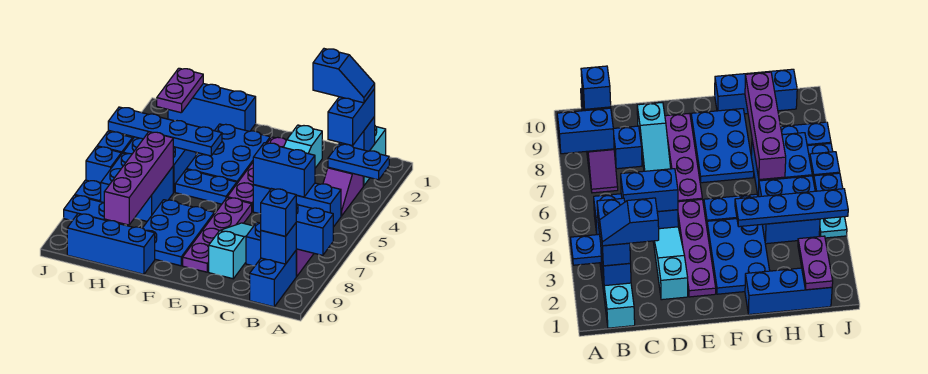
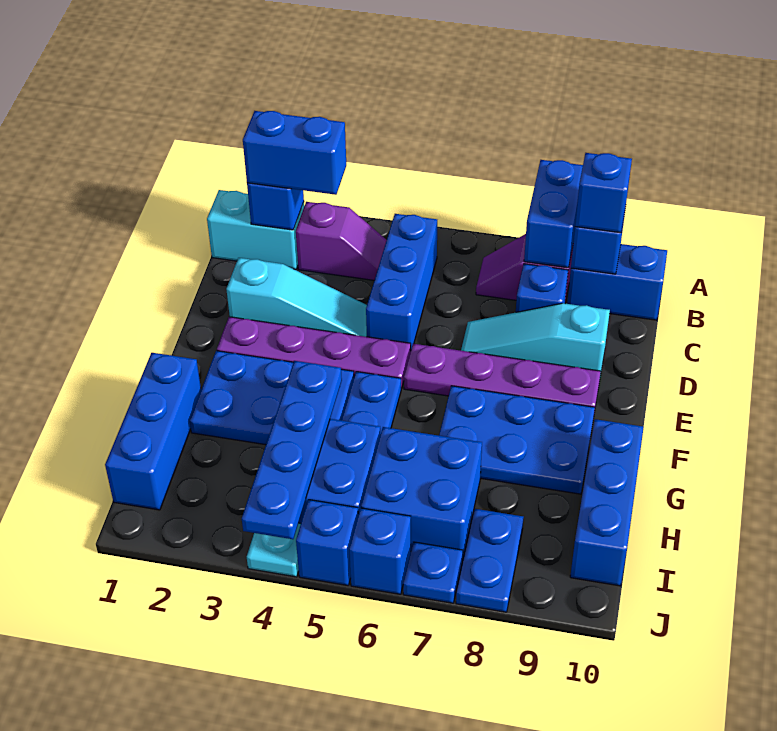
blue plate A3:B3 level 2 -> none
blue slope B2:C2 level 4 top C -> none
blue brick C5:D5 level 2 -> none
purple brick H6:H9 level 2 -> none
purple plate I1:I2 level 2 -> none

